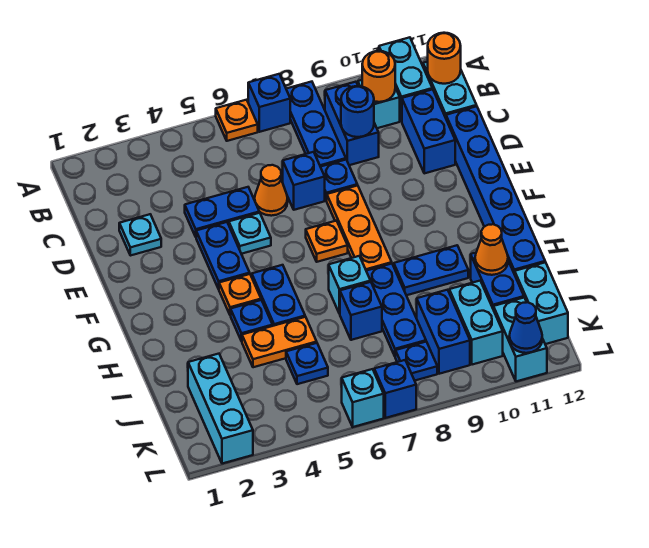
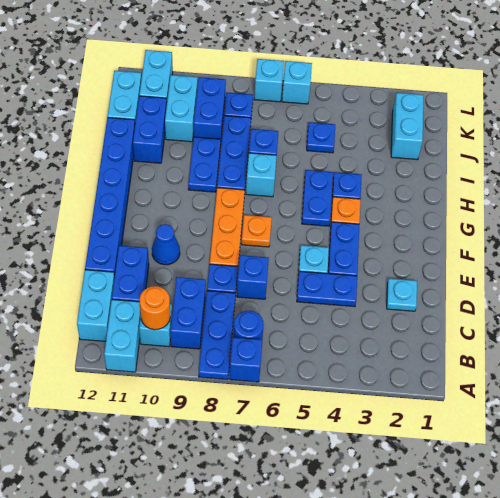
orange plate A6 level 1 -> none
orange round brick B12 level 2 -> none
blue round brick C9 level 2 -> blue round brick B7 level 1
orange cone D6 level 1 -> none
blue plate H9:H10 level 1 -> blue plate H9:I9 level 1
orange plate I4:I5 level 1 -> none
orange cone I11 level 2 -> none
cyan brick J2:L2 level 1 -> cyan brick J2:K2 level 1
blue brick L7 level 1 -> cyan brick L7 level 1
blue cone L11 level 2 -> blue cone E10 level 1

